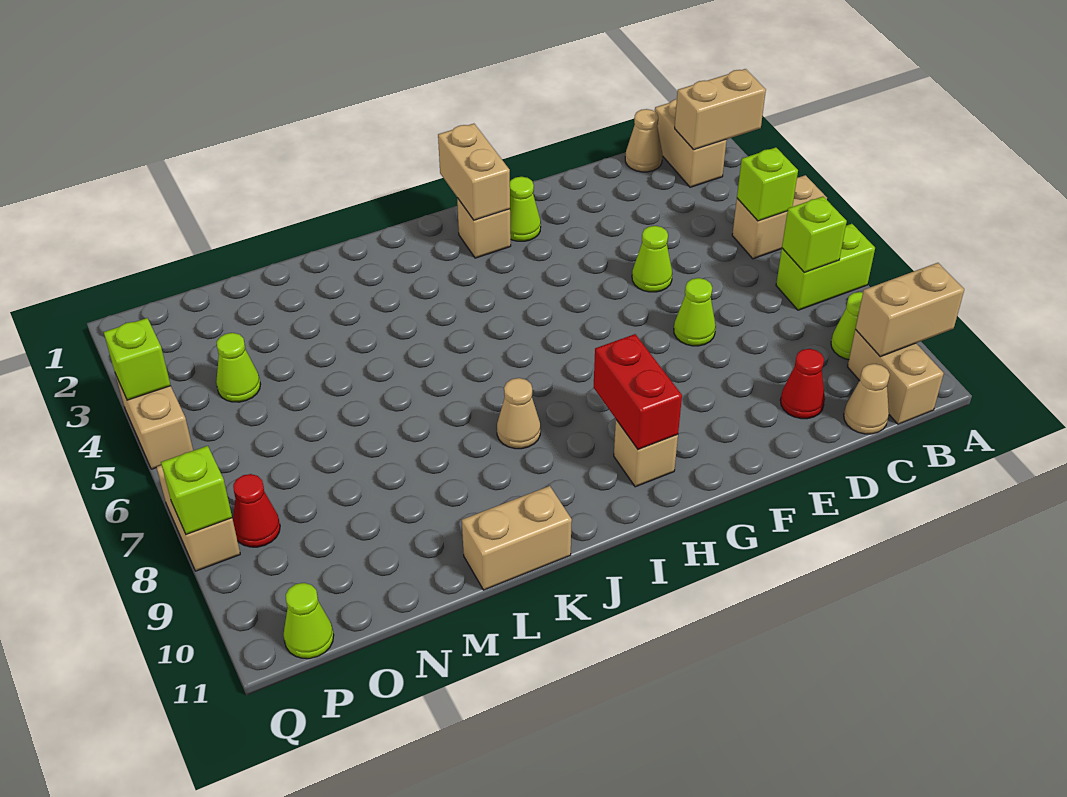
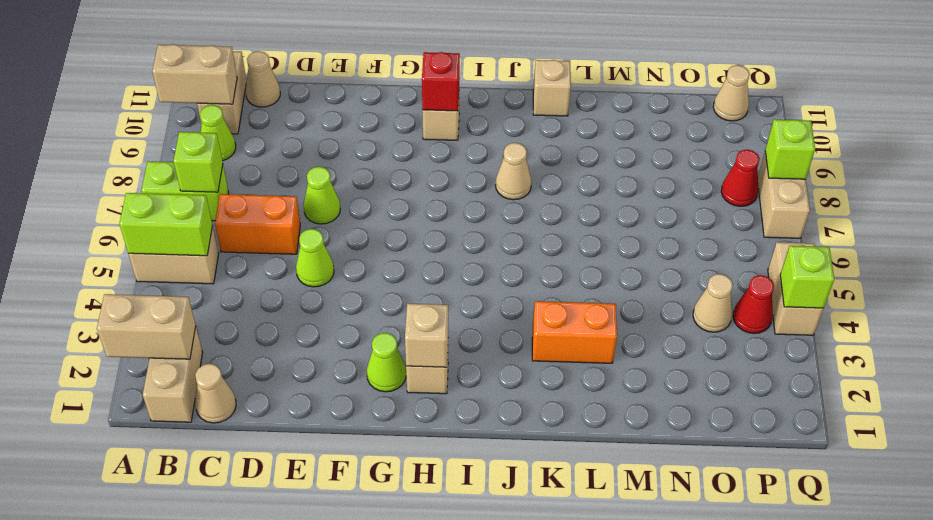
lime brick B5 level 2 -> lime brick A5:B5 level 2
none -> orange brick C6:D6 level 1
red cone D10 level 1 -> red cone P4 level 1
tan brick H1:H2 level 2 -> tan brick H2 level 2
red brick H9:H10 level 2 -> red brick H10 level 2
none -> orange brick K3:L3 level 1
tan brick K11:L11 level 1 -> tan brick K11 level 1
lime cone O4 level 1 -> tan cone O4 level 1
lime cone P11 level 1 -> tan cone P11 level 1

